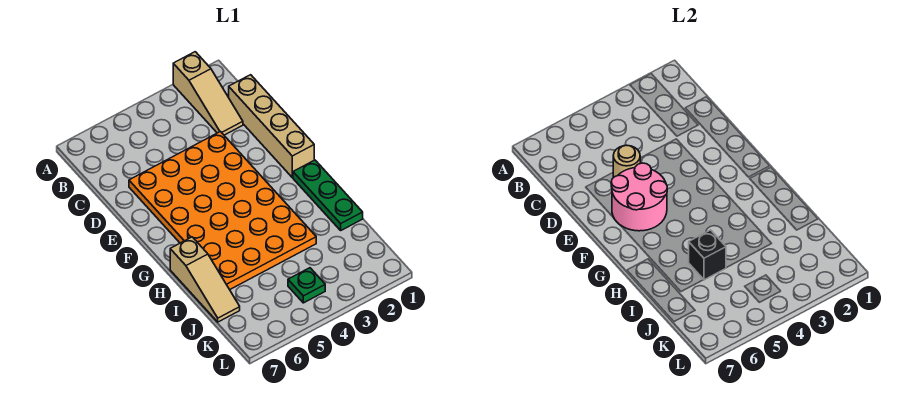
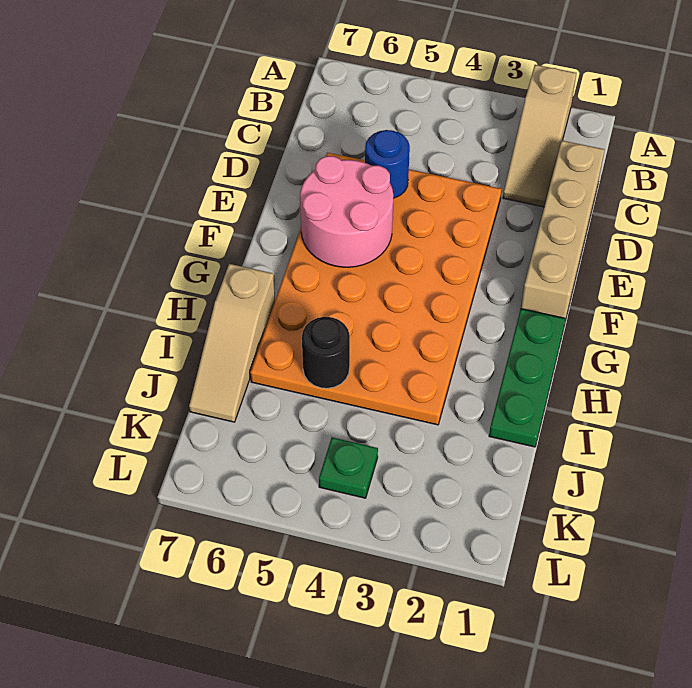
tan round brick D5 level 2 -> blue round brick D5 level 2
black brick I5 level 2 -> black round brick I5 level 2

